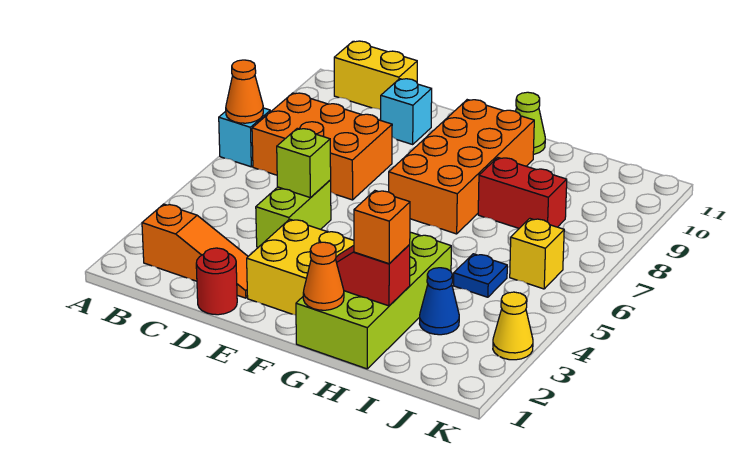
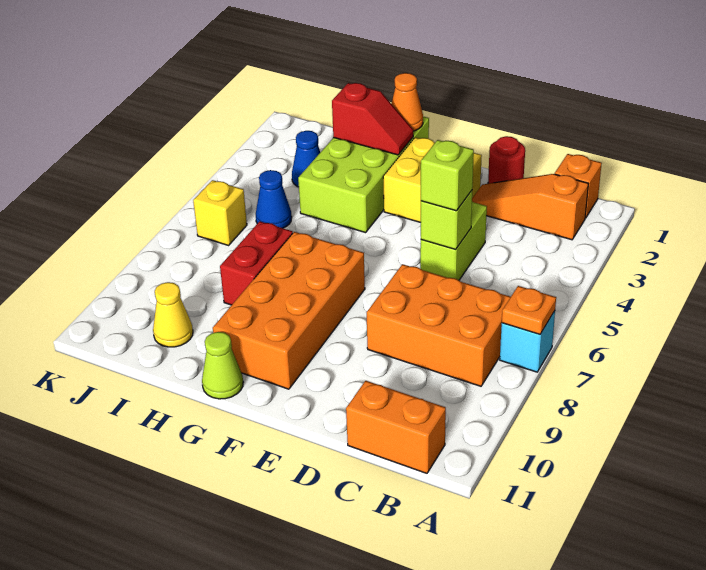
orange cone A7 level 2 -> orange plate A7 level 2
yellow brick B11:C11 level 1 -> orange brick B11:C11 level 1
none -> lime brick D5 level 3
cyan brick D10 level 1 -> none
orange brick H2 level 3 -> orange brick B1 level 1
red brick H8:I8 level 1 -> red brick H7:H8 level 1
blue plate I5 level 1 -> blue cone I5 level 1
yellow cone K3 level 1 -> yellow cone I10 level 1

